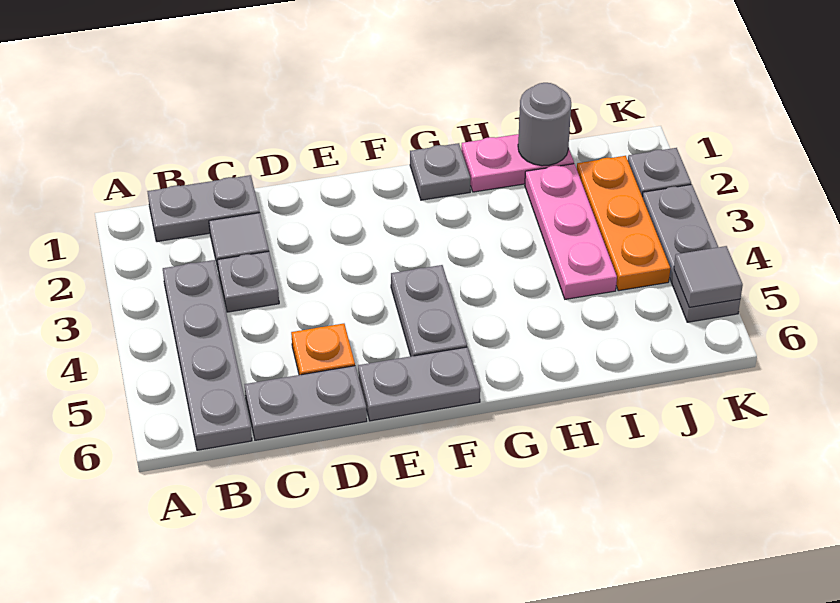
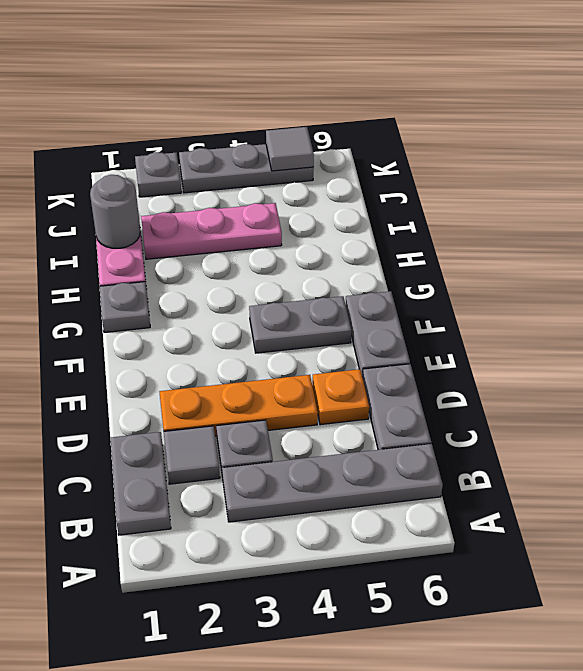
orange plate J2:J4 level 1 -> orange plate D2:D4 level 1

